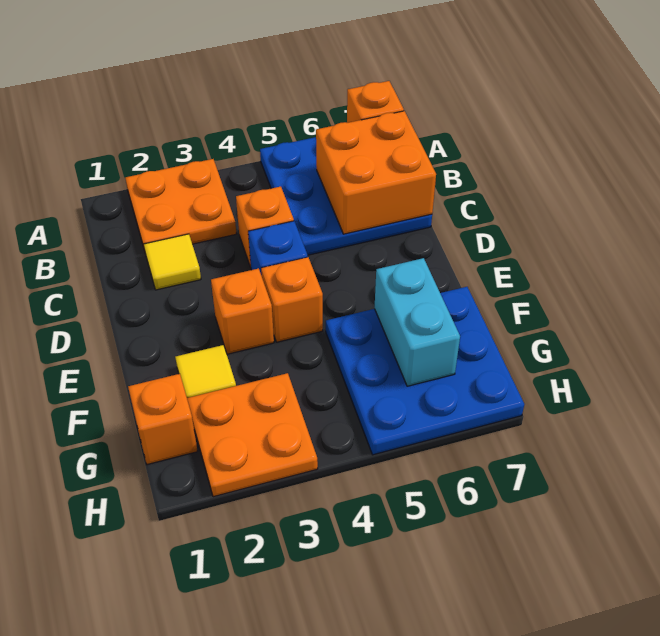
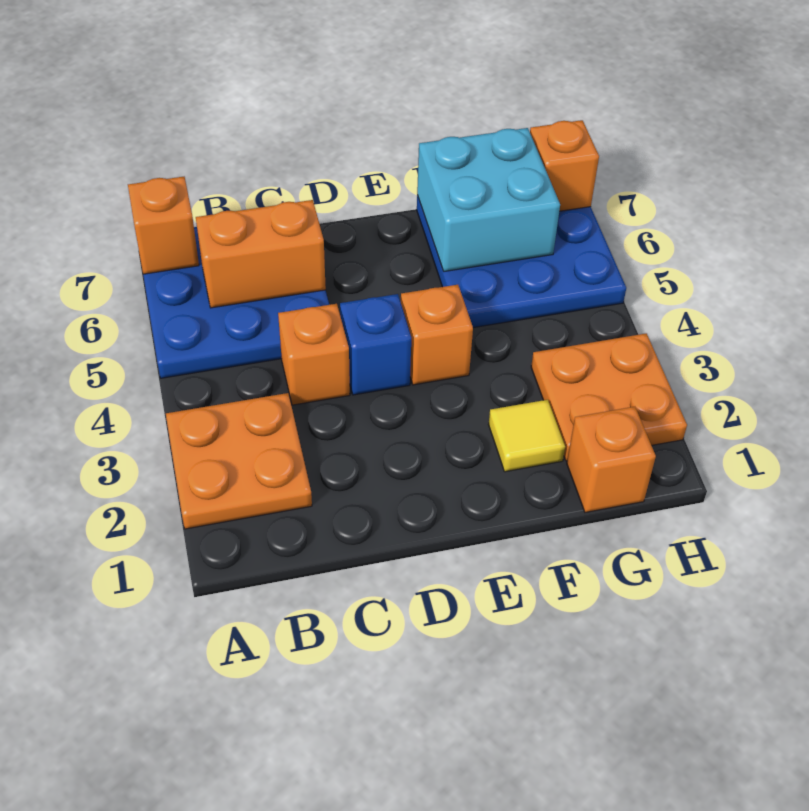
orange brick B6:C7 level 2 -> orange brick B6:C6 level 2
yellow tile C2 level 1 -> none
orange brick E3 level 1 -> orange brick H7 level 2
cyan brick F6:G6 level 2 -> cyan brick F6:G7 level 2

